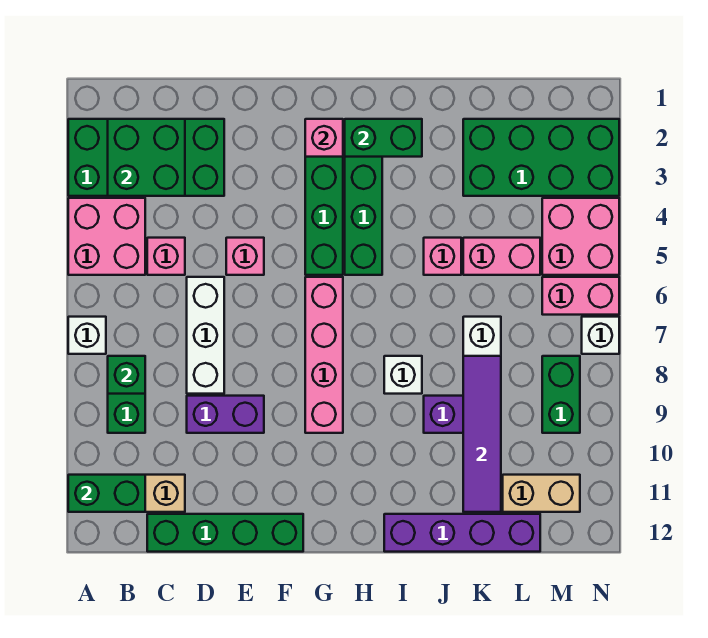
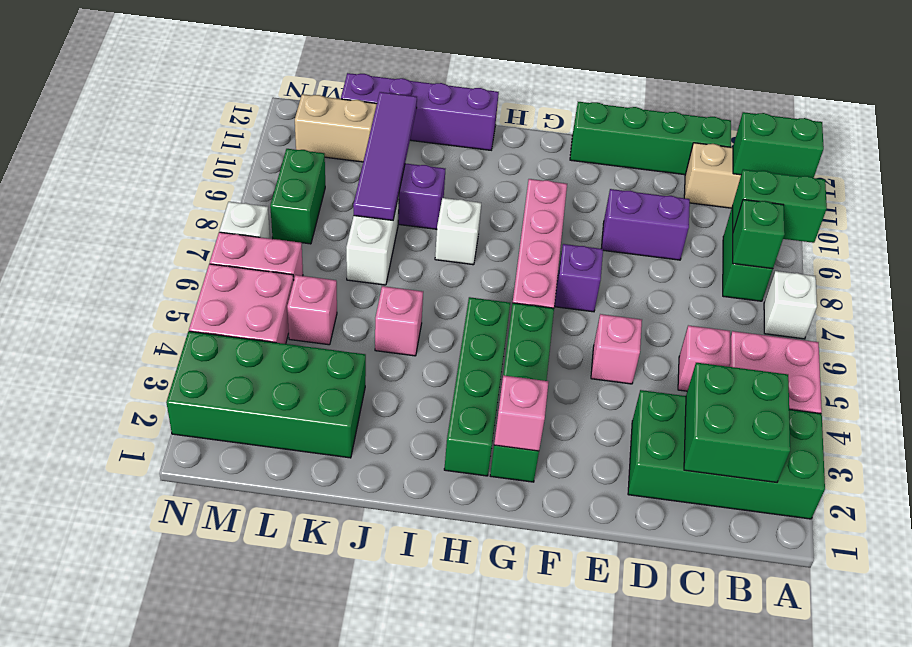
white brick D6:D8 level 1 -> none
none -> purple brick F7 level 1
green brick H2:I2 level 2 -> green brick A9:B9 level 2
pink brick K5:L5 level 1 -> pink brick L5 level 1

